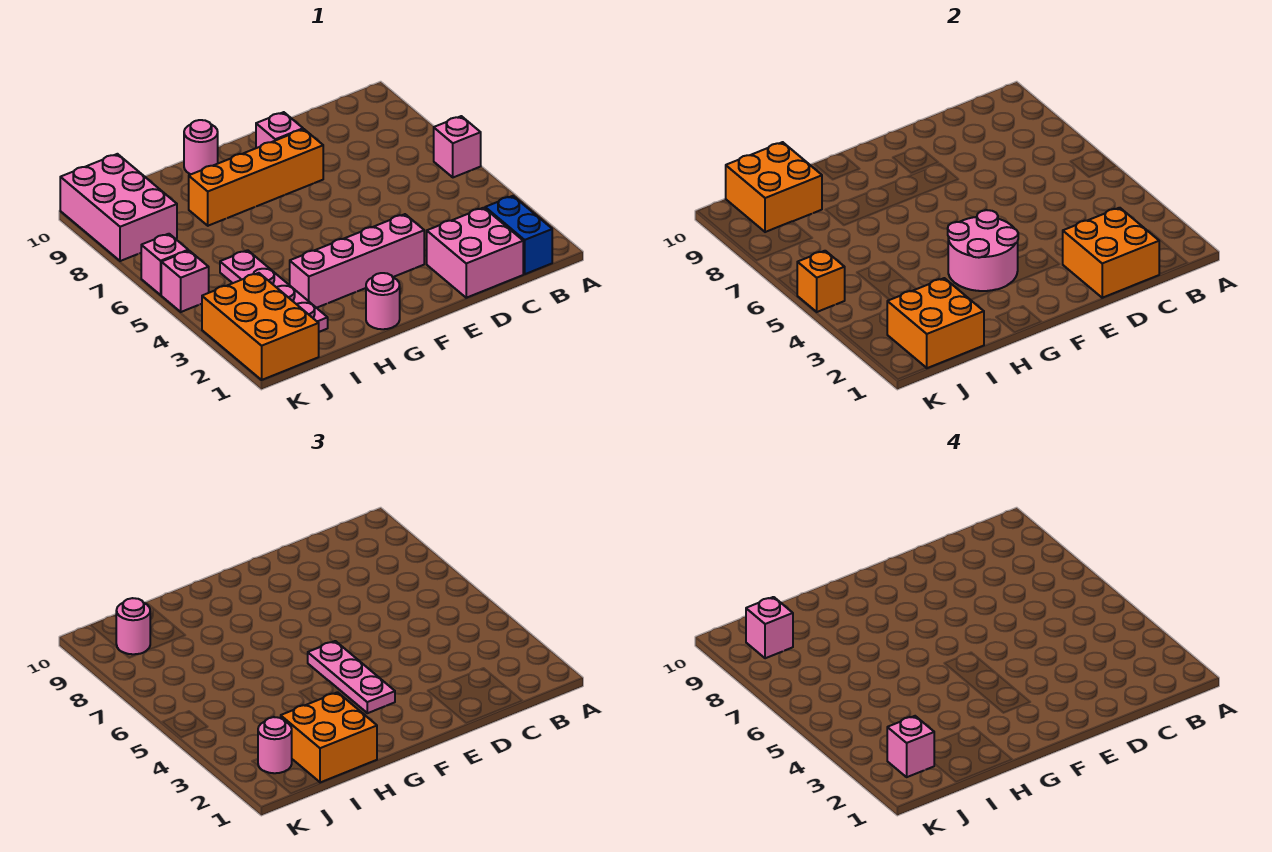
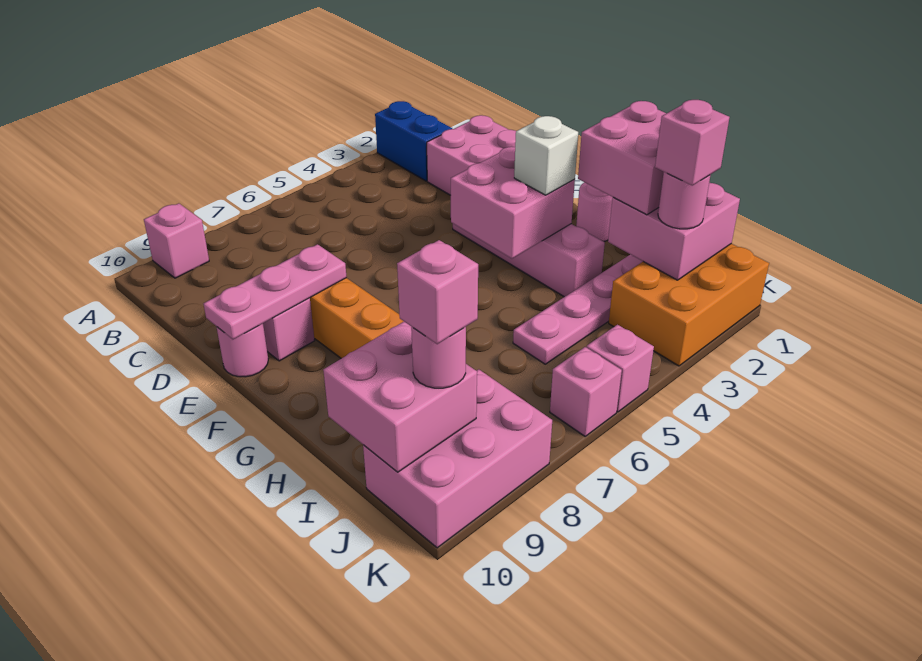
pink brick A6 level 1 -> pink brick A9 level 1
blue brick B1:B2 level 1 -> blue brick A2:B2 level 1
orange brick C1:D2 level 2 -> none
pink round brick F3:G4 level 2 -> pink brick F3:G4 level 2
pink plate F3:F5 level 3 -> pink plate E8:E10 level 2
none -> white brick G3 level 3
pink round brick G10 level 1 -> pink round brick E10 level 1
orange brick H1:I2 level 3 -> pink brick H1:I2 level 3
orange brick I1:J2 level 2 -> pink brick I1:J2 level 2
orange brick I9:J10 level 2 -> pink brick I9:J10 level 2
orange brick K5 level 2 -> none

